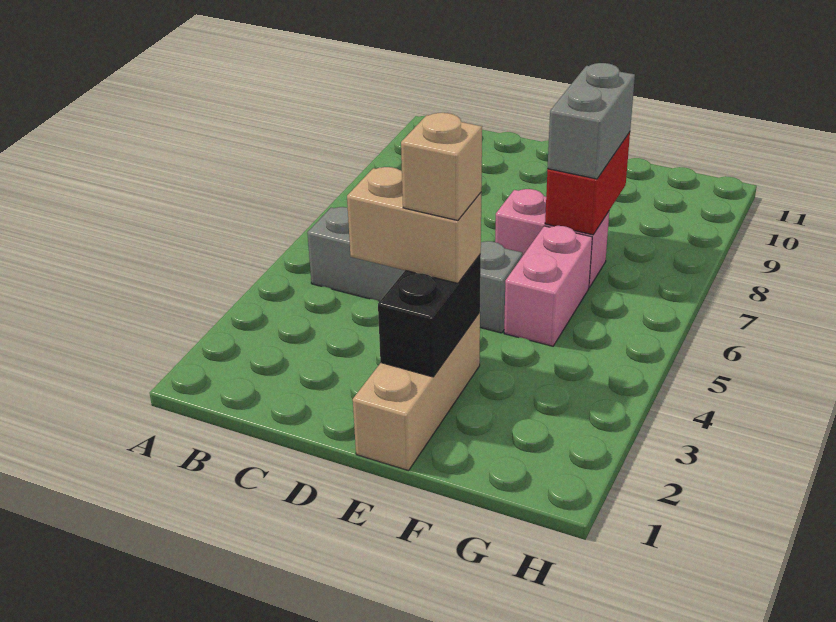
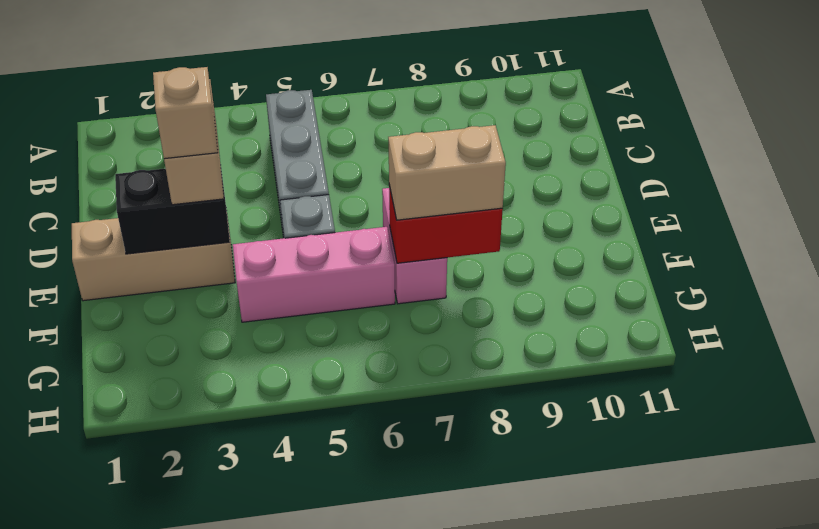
pink brick F5:F6 level 1 -> pink brick F4:F6 level 1
grey brick F7:F8 level 3 -> tan brick F7:F8 level 3

